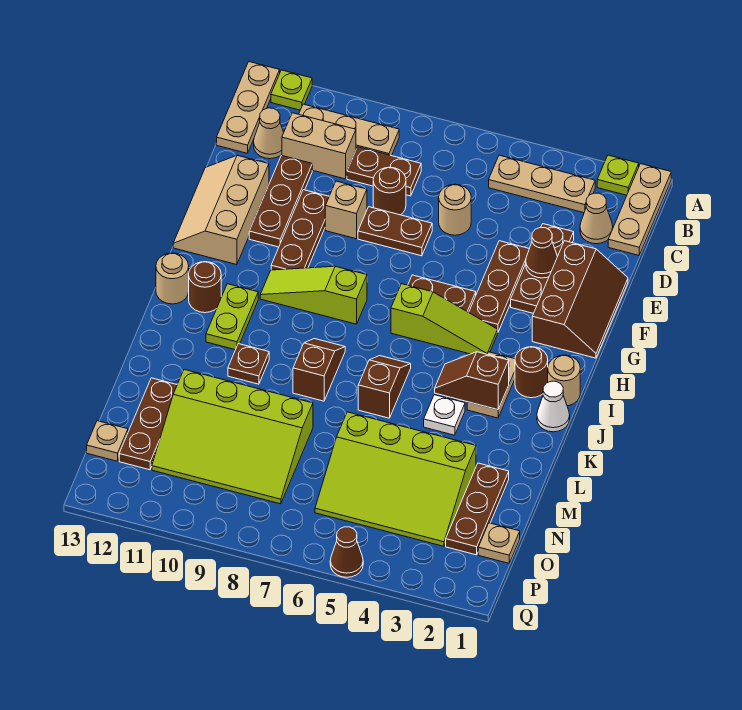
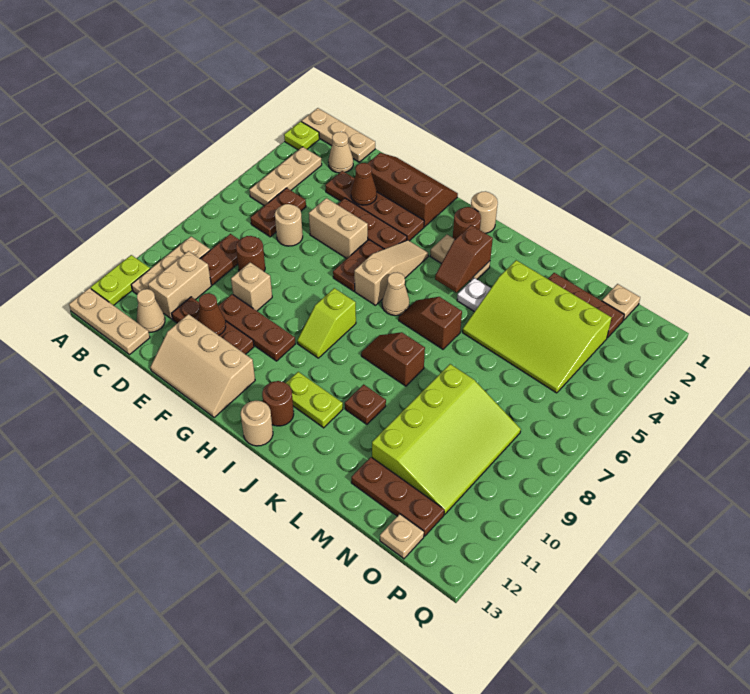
lime plate A12 level 1 -> lime plate A11:A12 level 1
brown plate D3:F3 level 1 -> brown plate D3:G3 level 1
none -> tan brick E5:F5 level 1
brown plate E7:E8 level 1 -> brown plate C5:C6 level 1
lime slope H4:H6 level 1 top 6 -> tan slope H4:H6 level 1 top 6
lime slope H8:H10 level 1 top 8 -> lime slope H8:H9 level 1 top 8
none -> tan cone I6 level 1
white cone J1 level 1 -> none
lime slope M3:O6 level 1 top M -> lime slope L3:O5 level 1 top 3
brown cone Q5 level 1 -> brown cone E11 level 2

